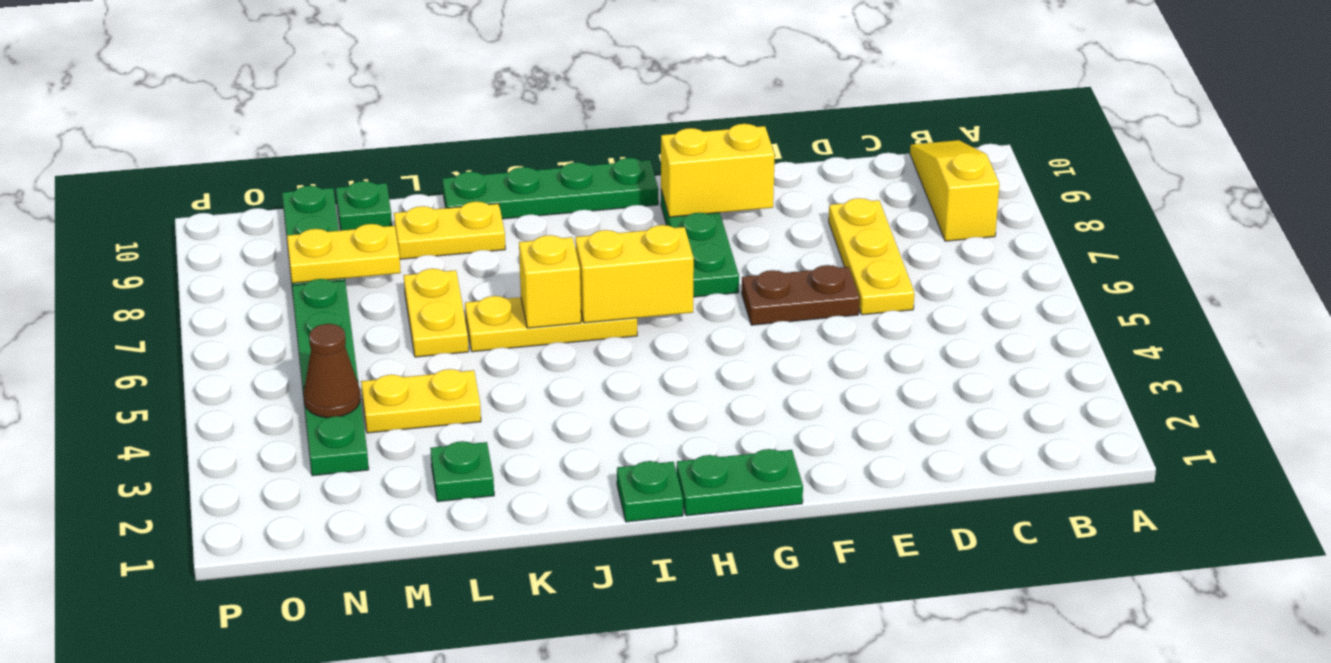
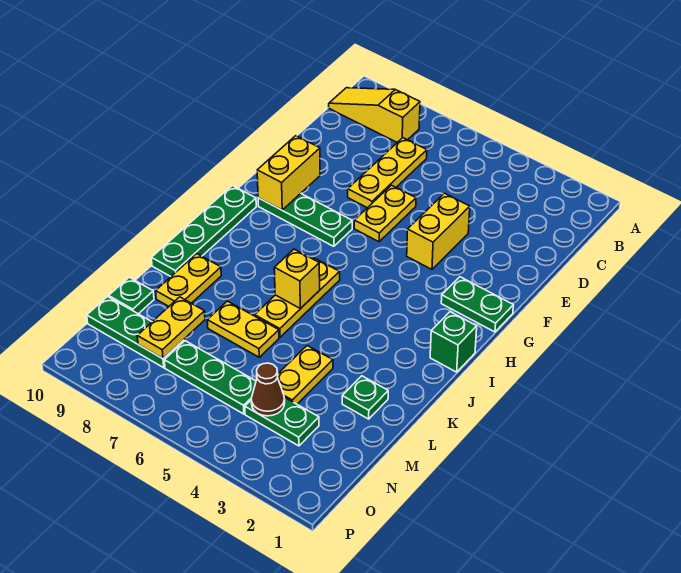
yellow plate D6:D8 level 1 -> yellow plate C7:E7 level 1
brown plate E6:F6 level 1 -> yellow plate E6:F6 level 1
green plate G1:H1 level 1 -> green plate G1:G2 level 1
yellow brick H6:I6 level 2 -> yellow brick E4:F4 level 1
green plate I1 level 1 -> green brick I1 level 1

